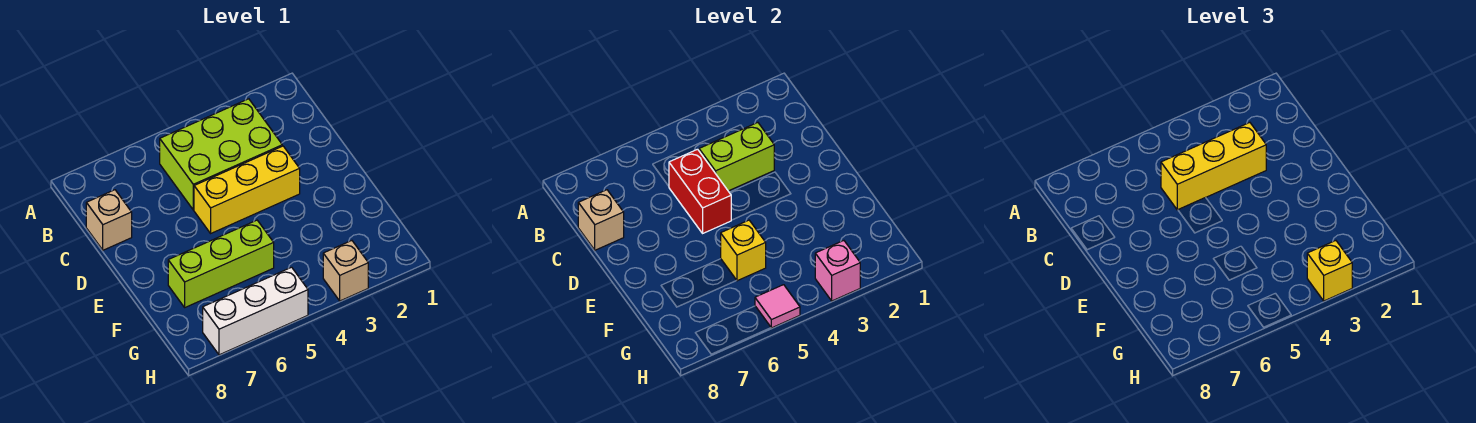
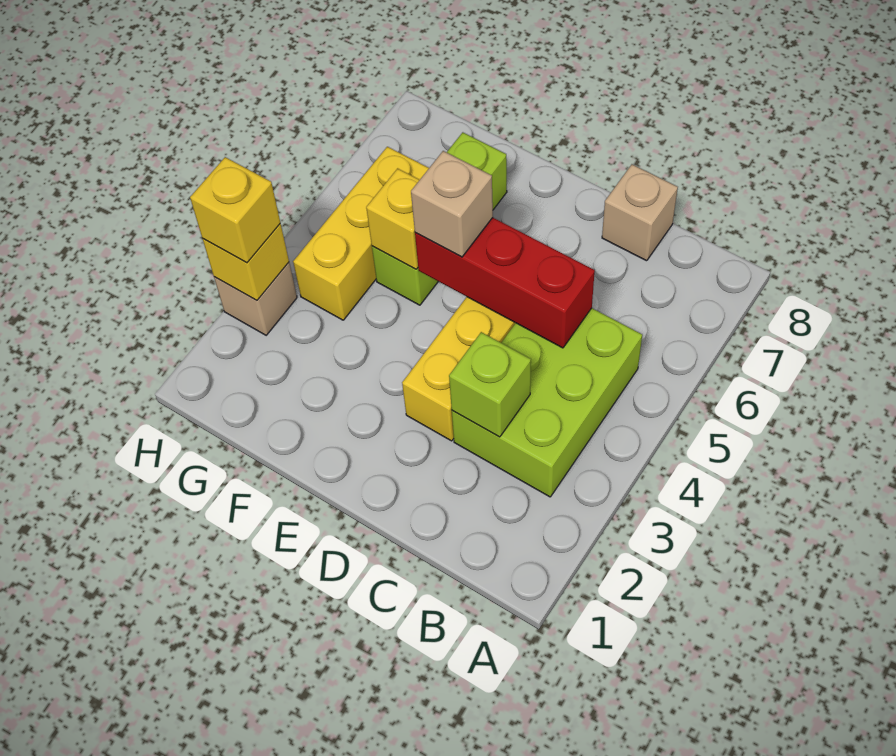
lime brick C3:C4 level 2 -> lime brick C3 level 2
yellow brick C3:C5 level 3 -> yellow brick G4:G6 level 1
red brick C5:D5 level 2 -> red brick C5:E5 level 2
tan brick C8 level 2 -> tan brick E5 level 3
pink brick H3 level 2 -> yellow brick H3 level 2
white brick H5:H7 level 1 -> none
pink tile H5 level 2 -> none

